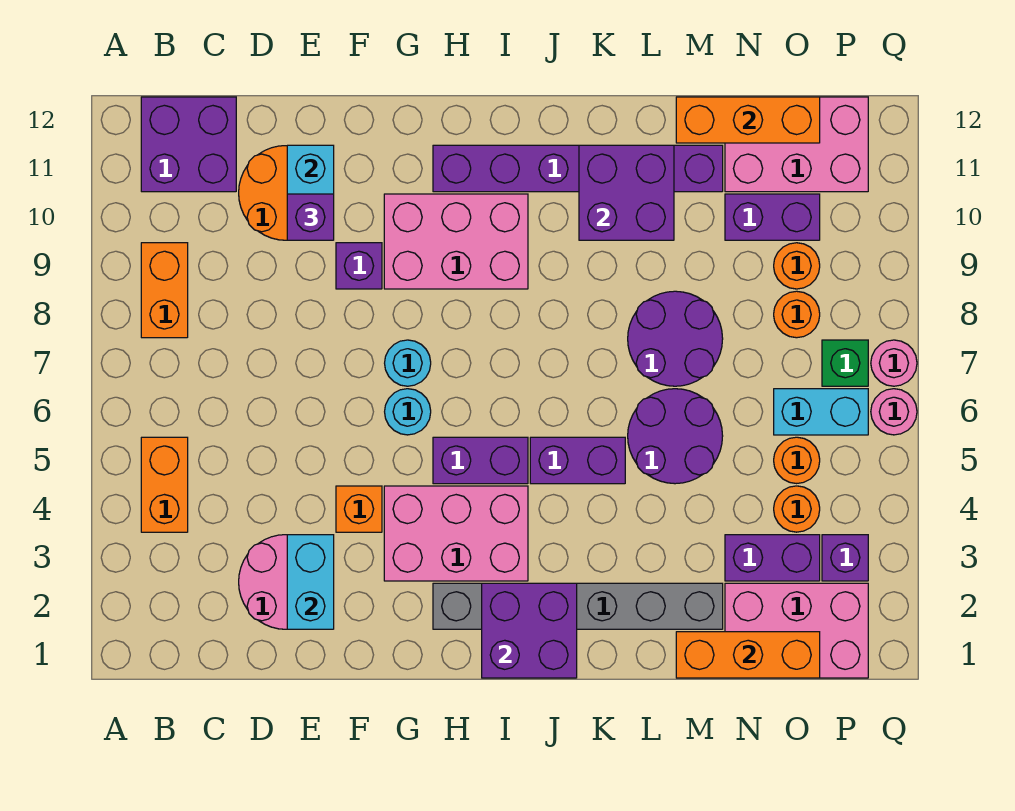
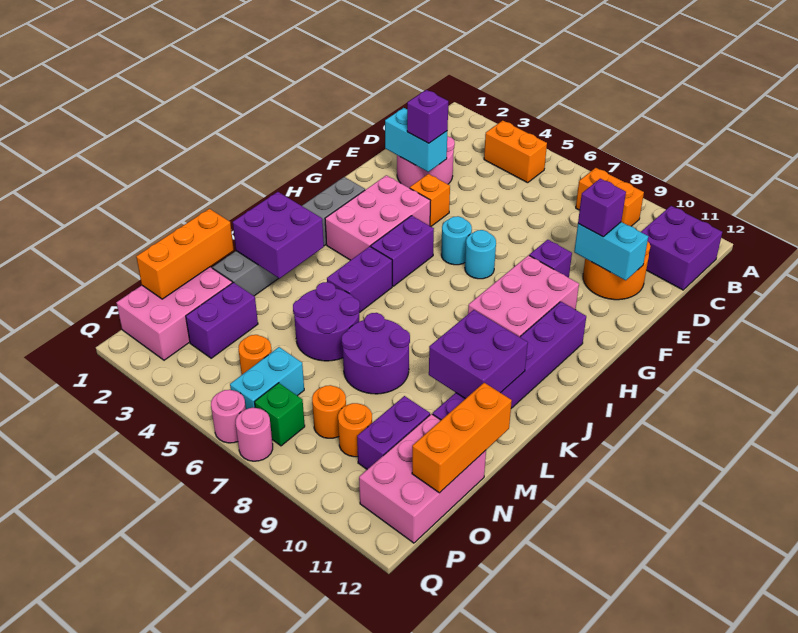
purple brick I1:J2 level 2 -> purple brick K2:L3 level 2
orange round brick O4 level 1 -> none
purple brick P3 level 1 -> purple brick E3 level 3

